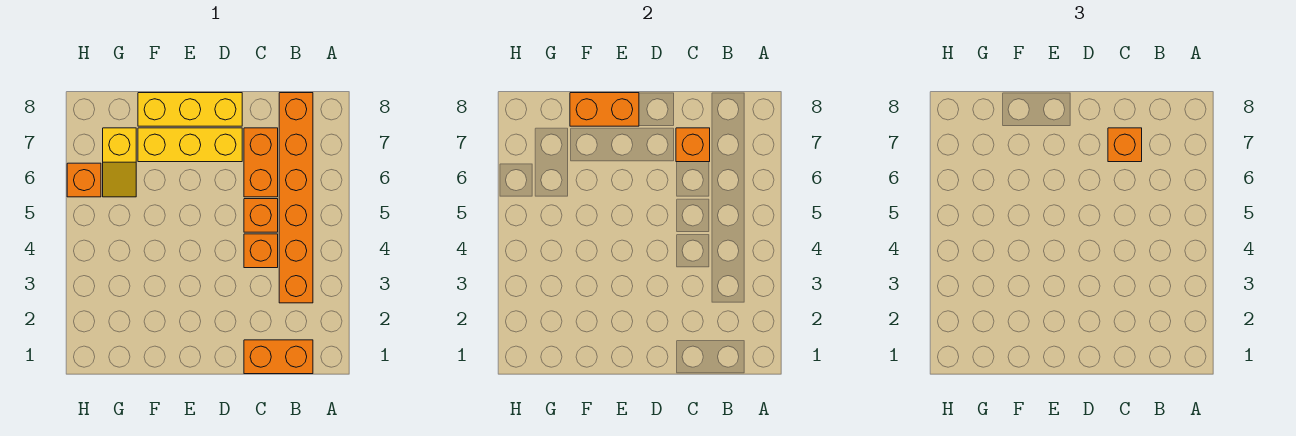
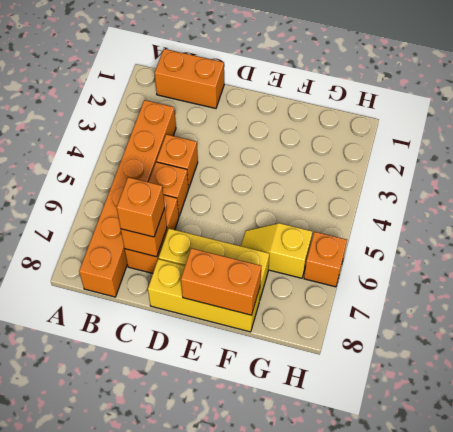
yellow slope G6:G7 level 1 top 7 -> yellow slope F6:G6 level 1 top G

